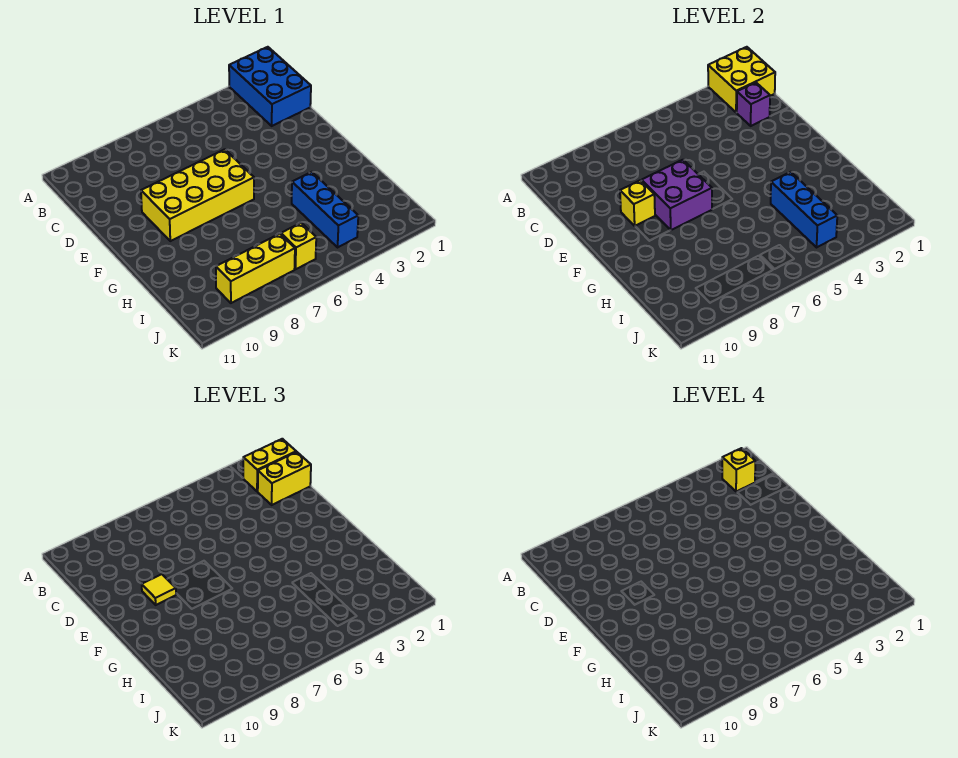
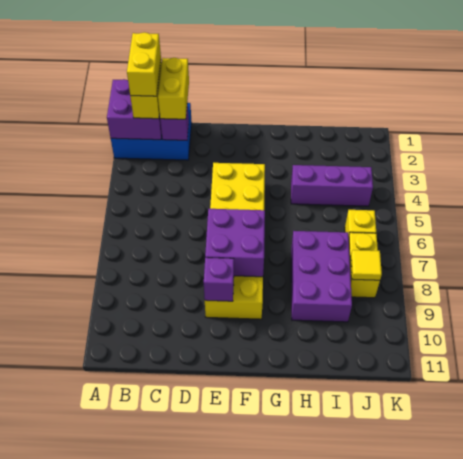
yellow brick A1:B2 level 2 -> purple brick A1:B2 level 2
yellow brick B2 level 4 -> yellow brick B1:B2 level 4
yellow brick E6:F9 level 1 -> yellow brick E4:F9 level 1
yellow brick E9 level 2 -> purple brick E9 level 2
yellow tile E9 level 3 -> yellow tile J8 level 2
blue brick H4:J4 level 1 -> purple brick H4:J4 level 1
blue brick H4:J4 level 2 -> none
none -> purple brick H7:I9 level 1
yellow brick J7:J9 level 1 -> yellow brick J7:J8 level 1

